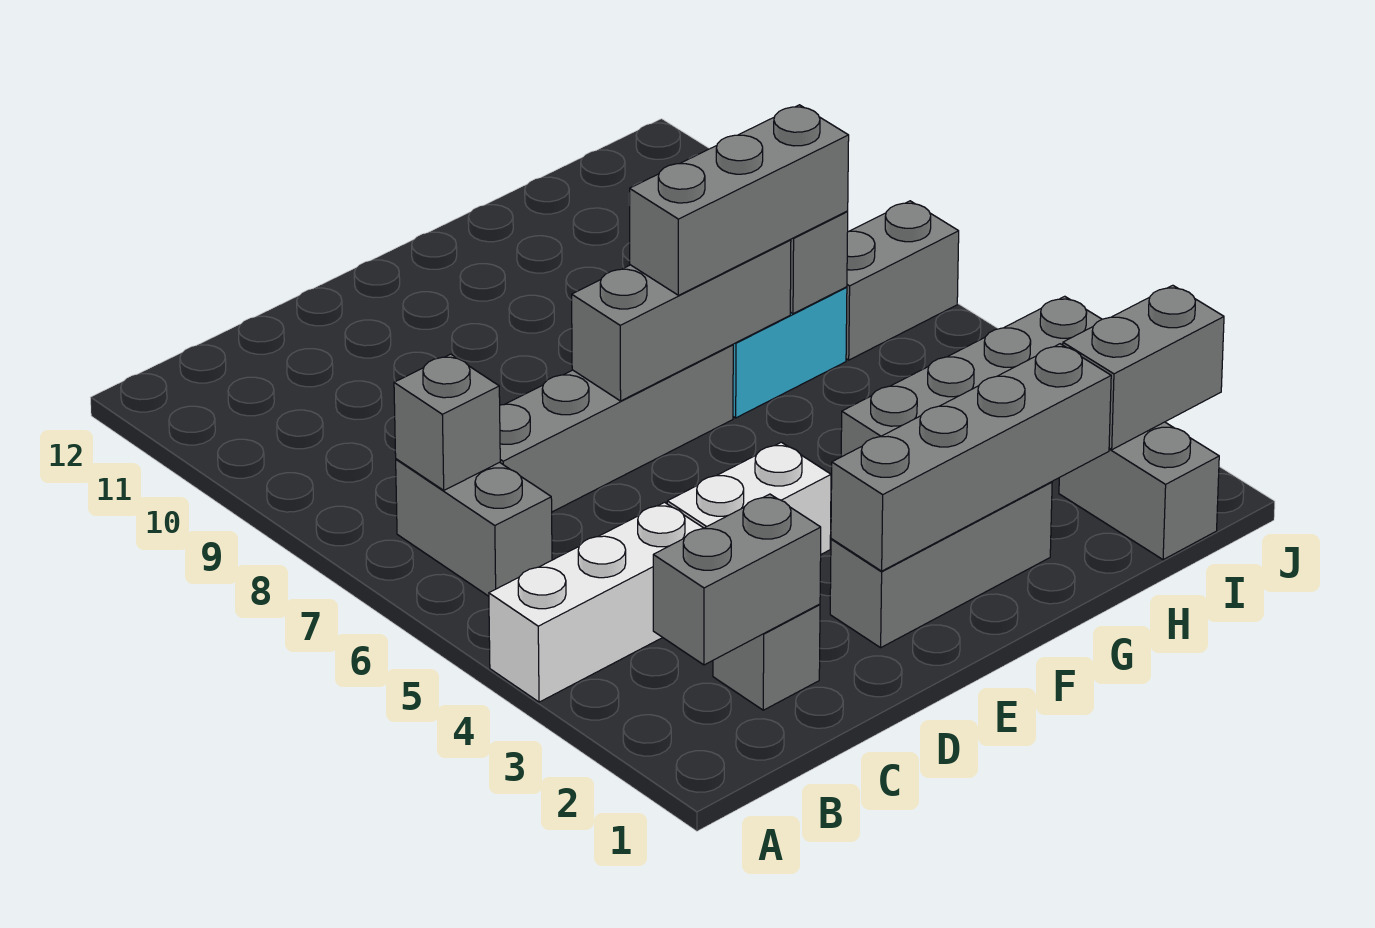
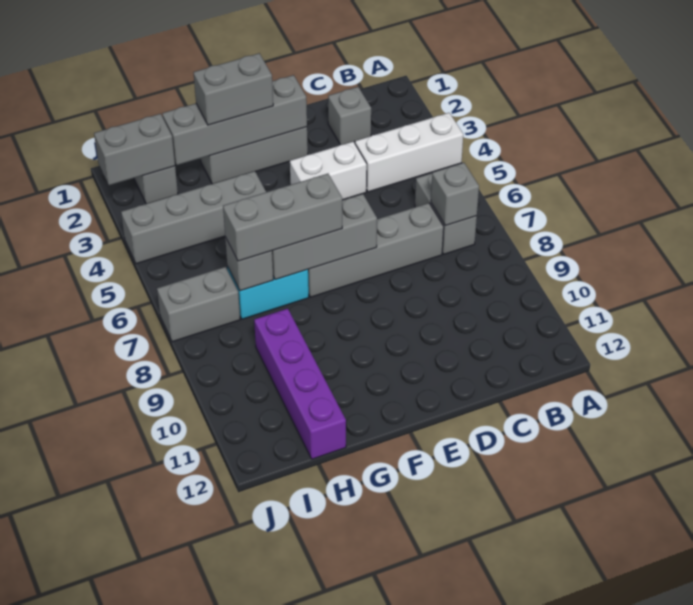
grey brick B2:C2 level 2 -> grey brick F2:G2 level 3
none -> purple brick H9:H12 level 1

